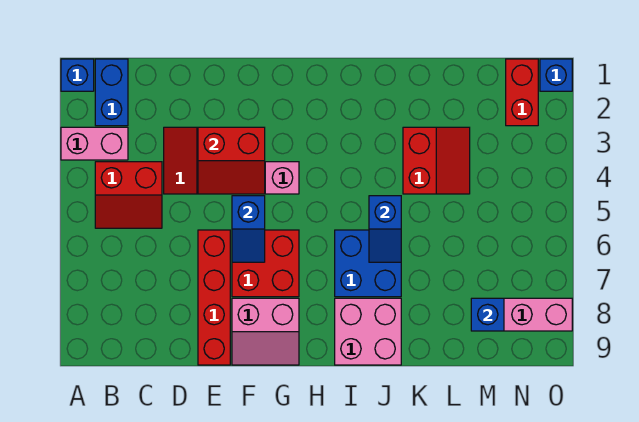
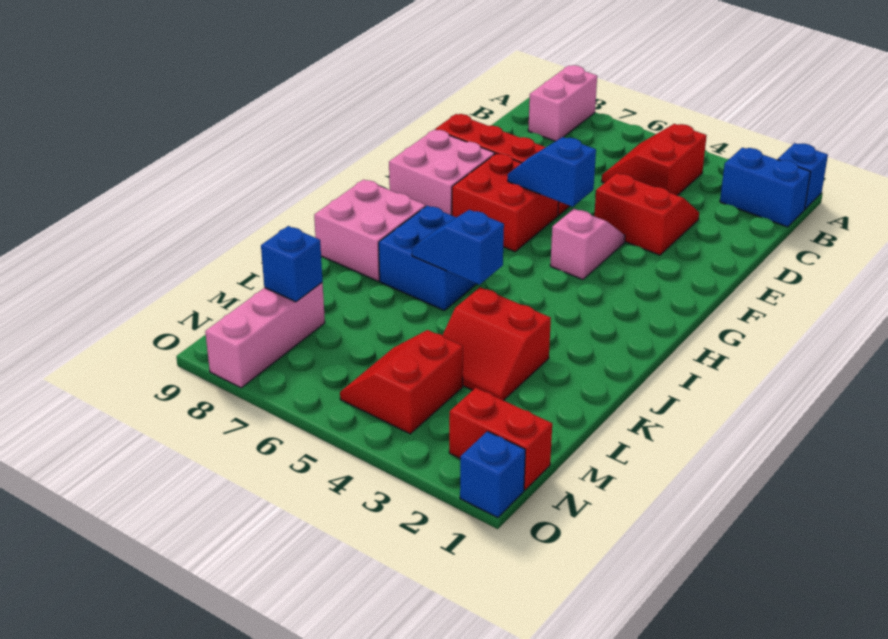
pink brick A3:B3 level 1 -> pink brick A8:B8 level 1
red slope E3:F4 level 2 top 3 -> red slope M4:N5 level 1 top 4
pink slope F8:G9 level 1 top 8 -> pink brick F8:G9 level 1

